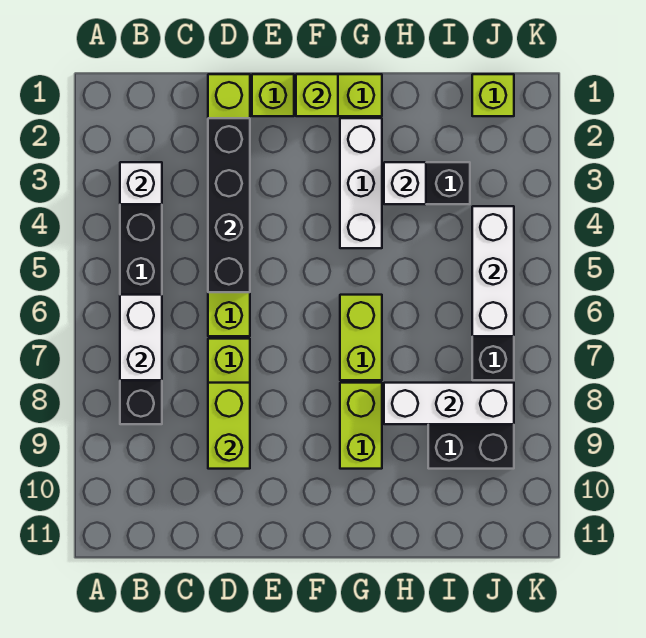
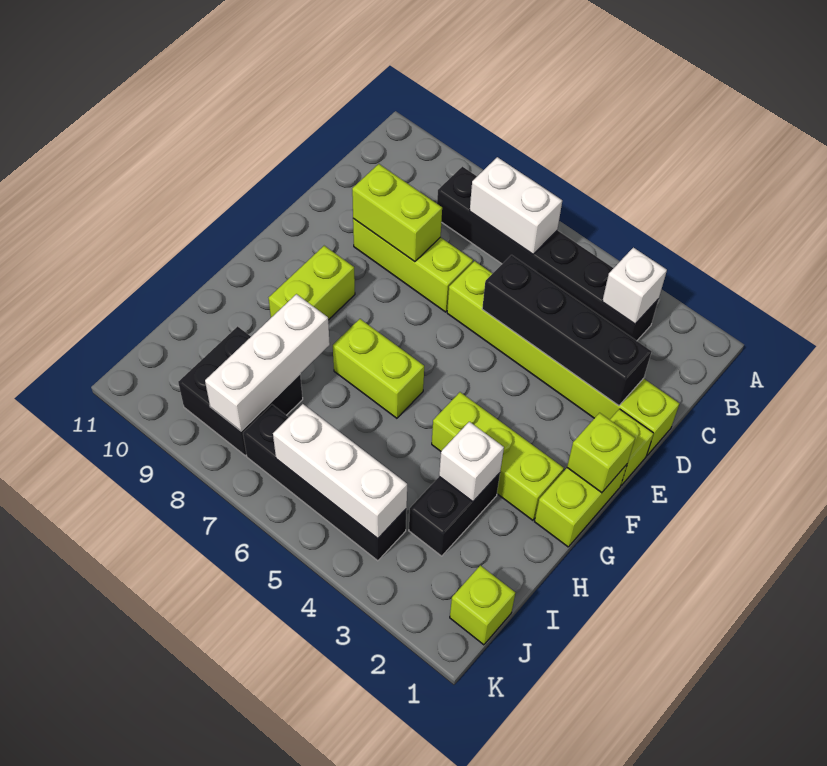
white brick G2:G4 level 1 -> lime brick G2:G4 level 1
lime brick G8:G9 level 1 -> lime brick F9:G9 level 1

